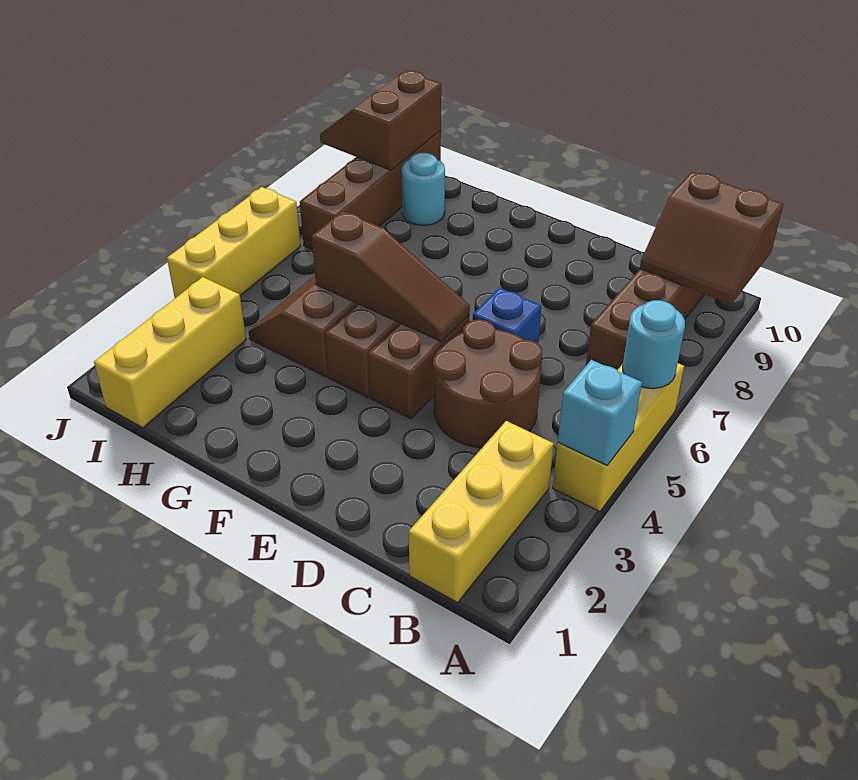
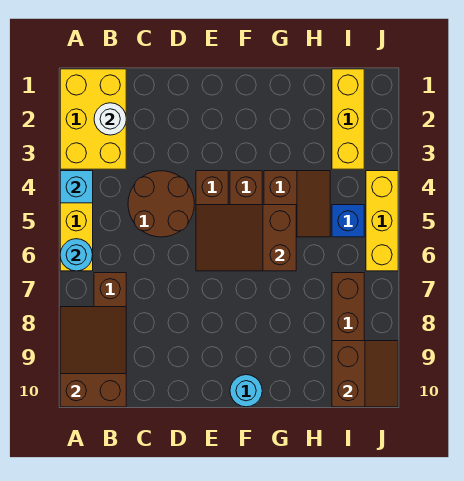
brown slope A9:B10 level 2 top 10 -> brown slope A8:B10 level 2 top 10
yellow brick B1:B3 level 1 -> yellow brick A1:B3 level 1
none -> white round brick B2 level 2
blue brick D6 level 1 -> blue brick I5 level 1
brown slope E5:G5 level 2 top G -> brown slope E5:G6 level 2 top G
cyan round brick H9 level 1 -> cyan round brick F10 level 1

